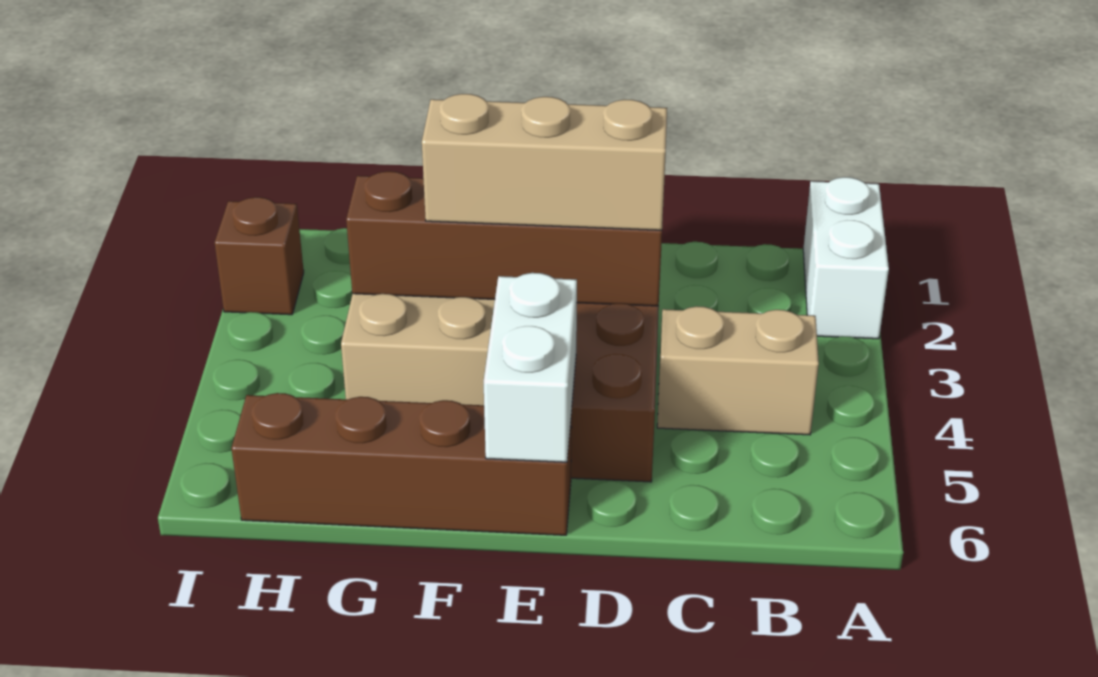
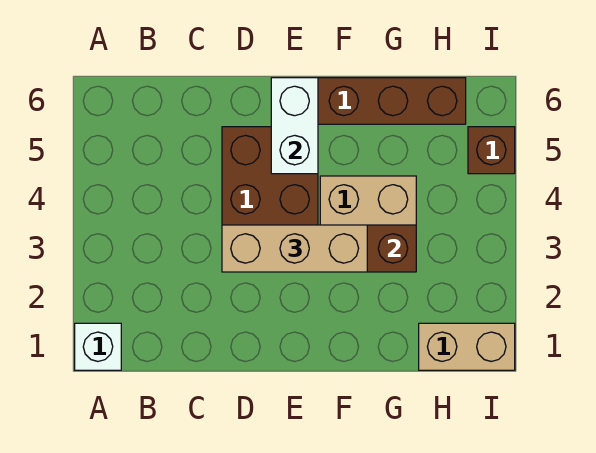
white brick A1:A2 level 1 -> white brick A1 level 1
tan brick B4:C4 level 1 -> tan brick H1:I1 level 1
brown brick I2 level 1 -> brown brick I5 level 1

